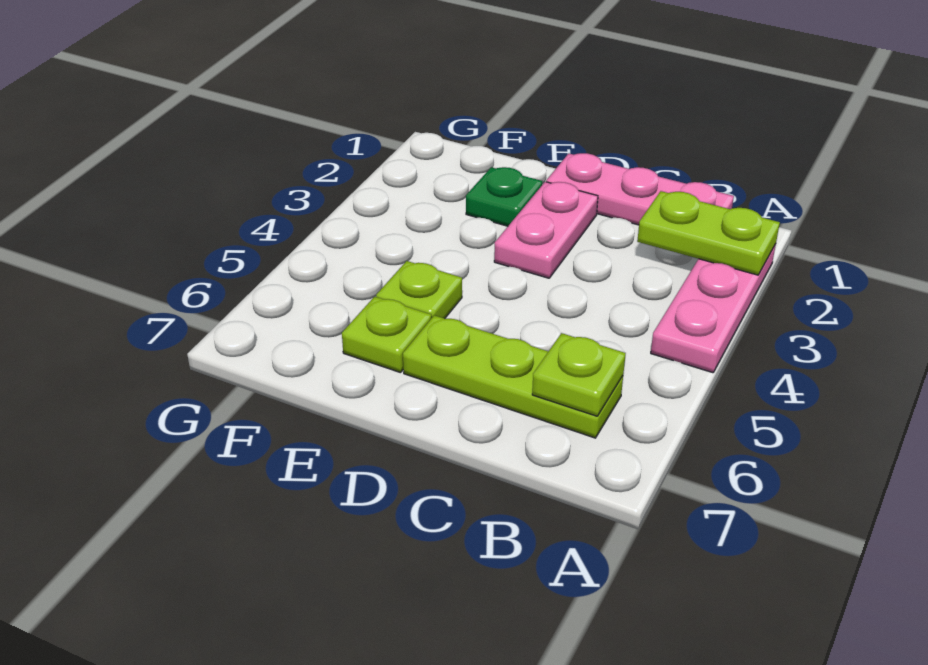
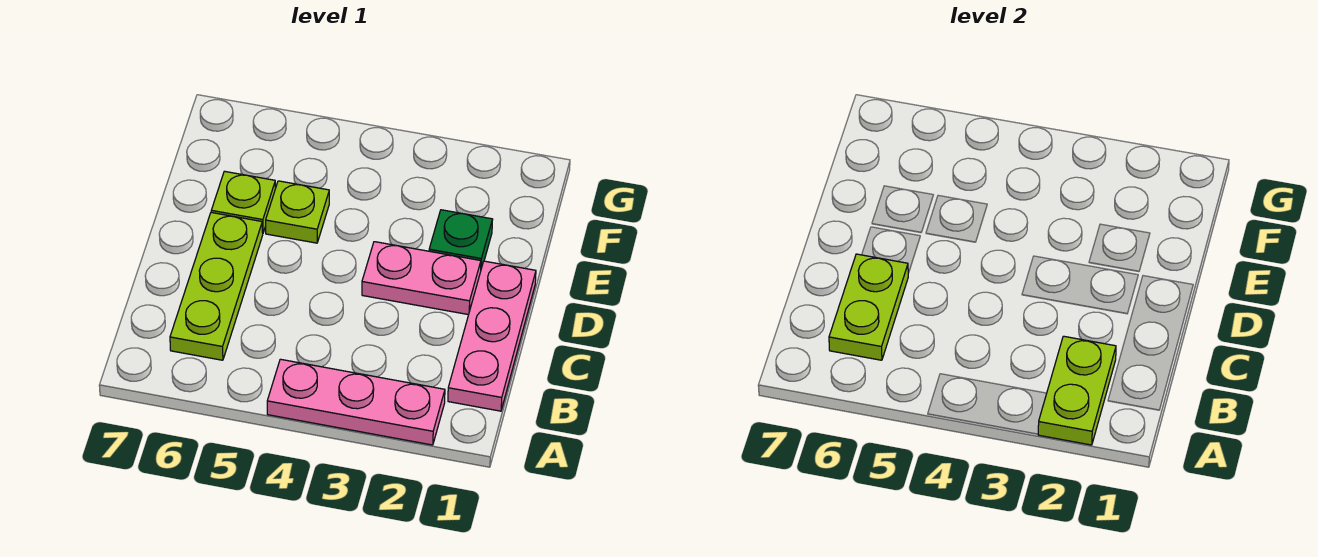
lime plate B6 level 2 -> lime plate B6:C6 level 2

